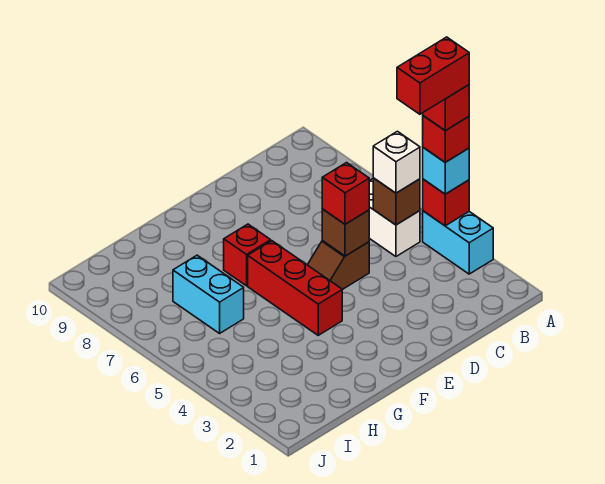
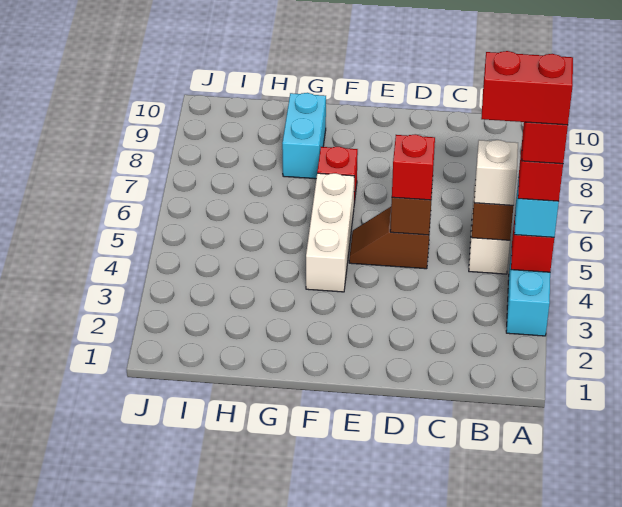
red brick F4:F6 level 1 -> white brick F4:F6 level 1
cyan brick H6:H7 level 1 -> cyan brick G8:G9 level 1

